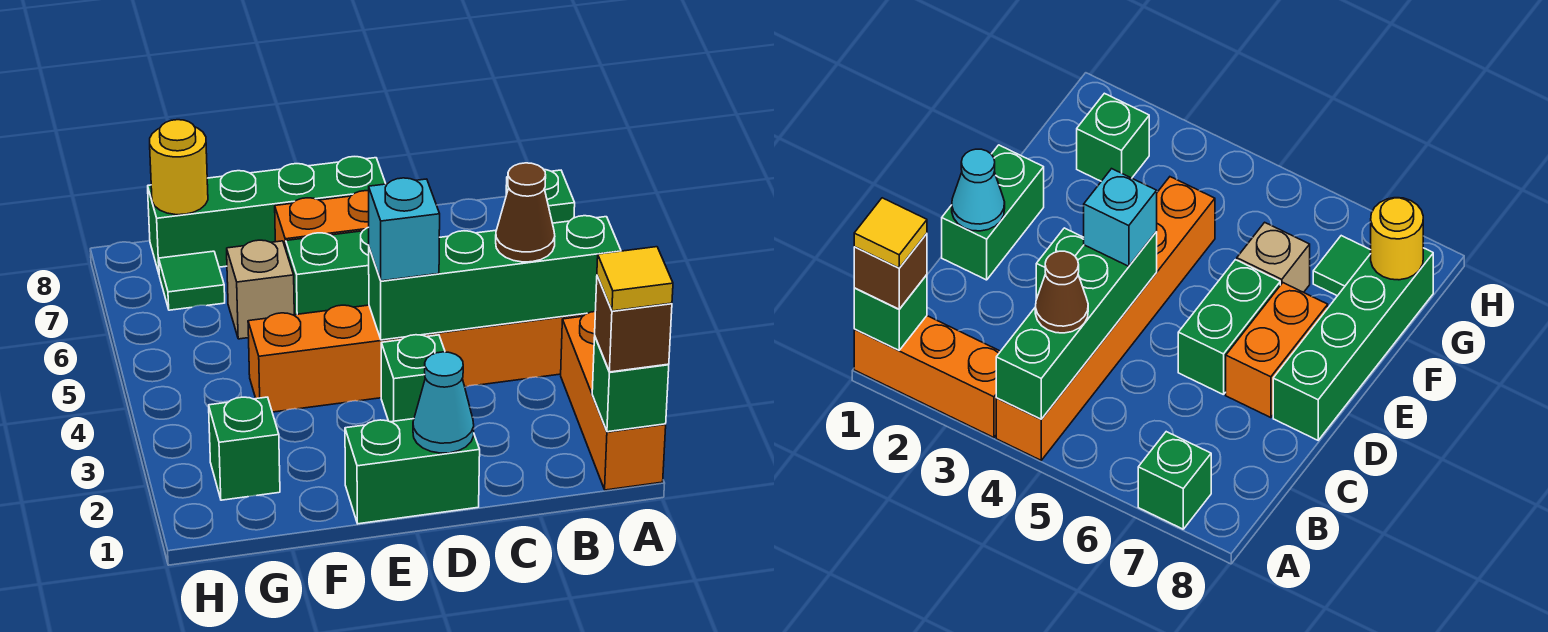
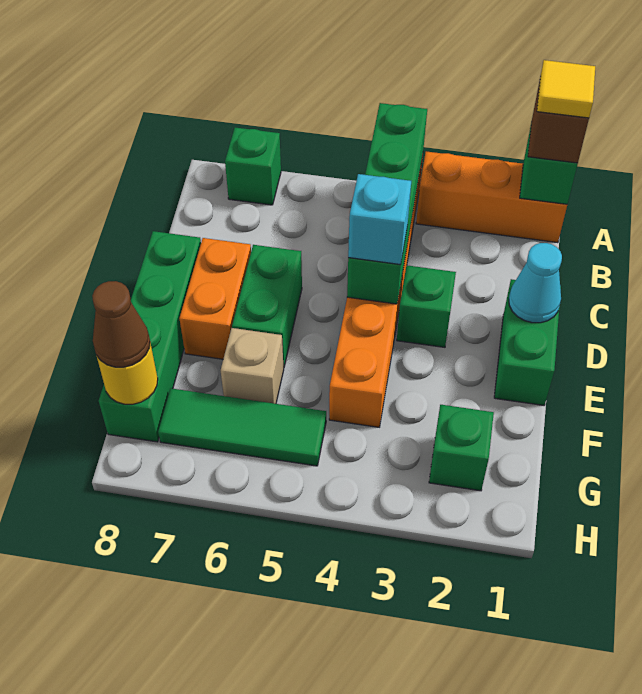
brown cone B4 level 3 -> brown cone G8 level 3
green tile G7 level 1 -> green tile G5:G7 level 1

